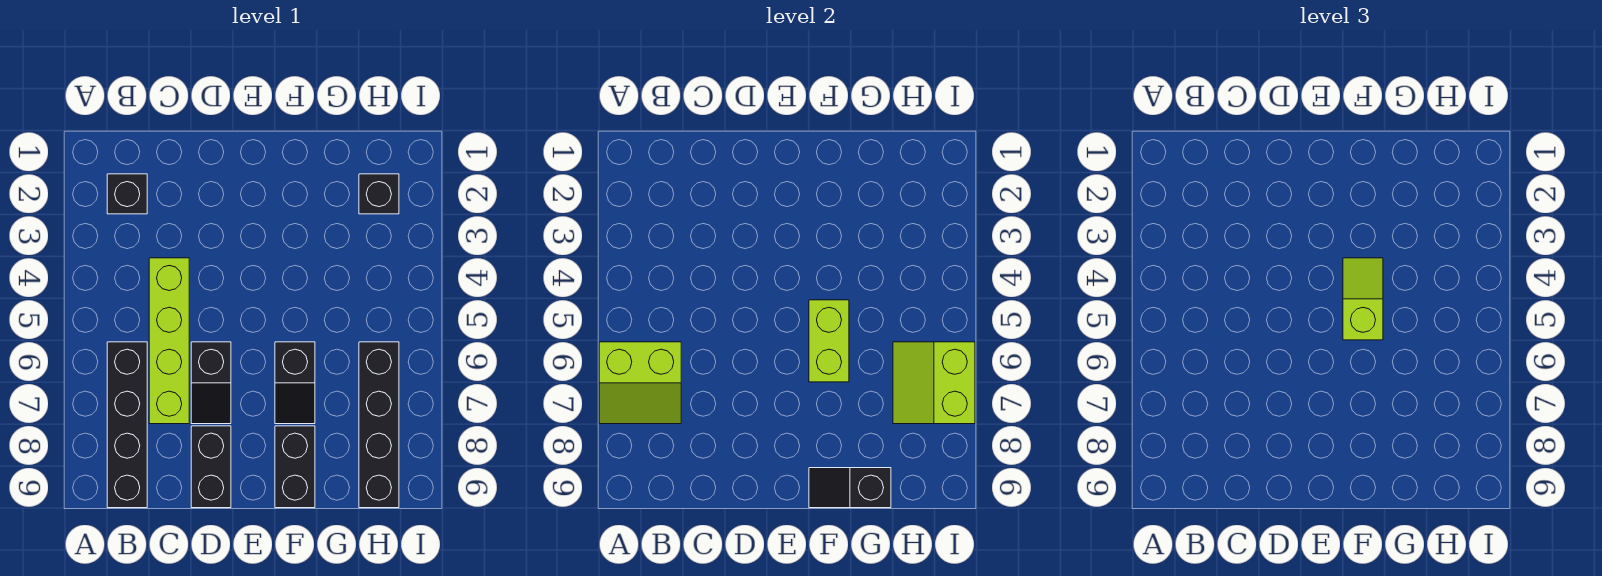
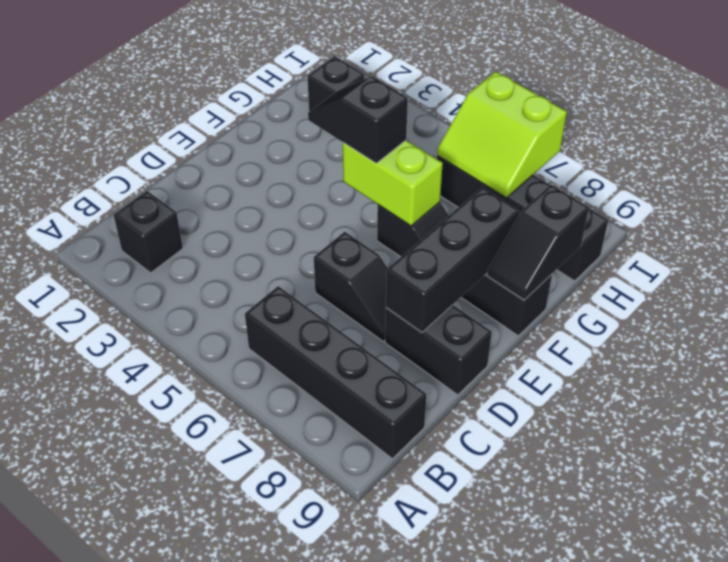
lime slope A6:B7 level 2 top 6 -> none
lime brick C4:C7 level 1 -> none
none -> black brick D8:F8 level 2
lime slope F4:F5 level 3 top 5 -> black slope F4:F5 level 3 top 5

